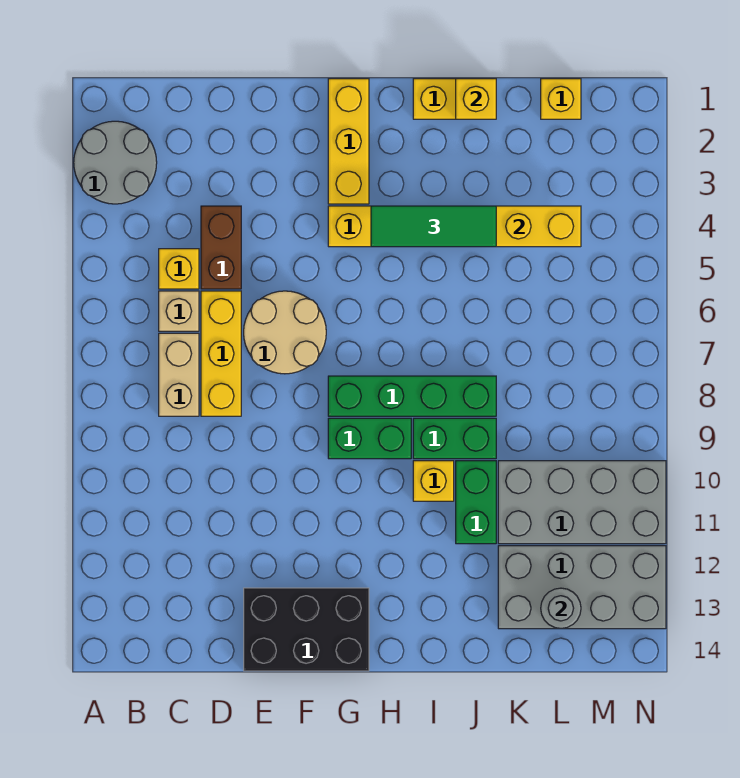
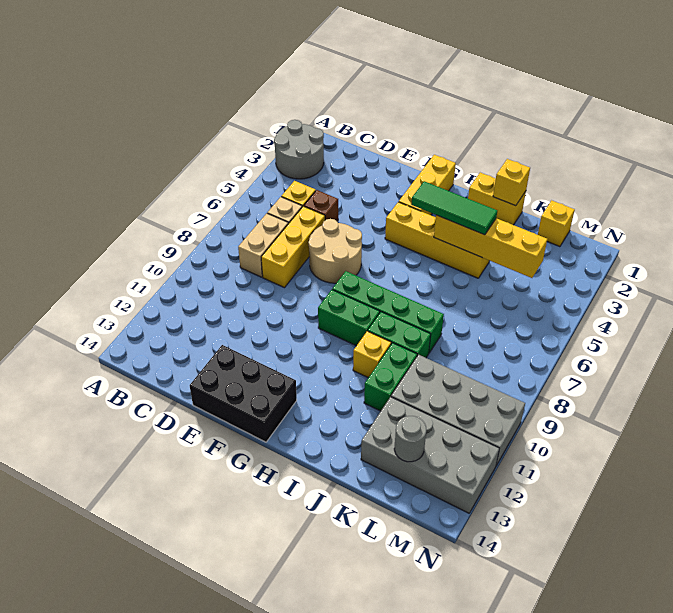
brown brick D4:D5 level 1 -> brown brick D5 level 1

